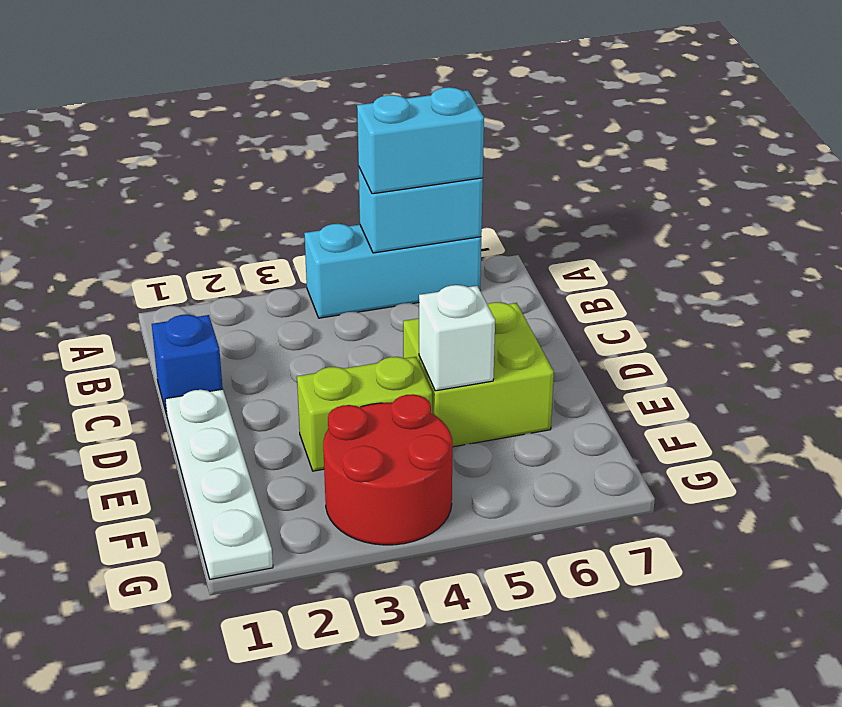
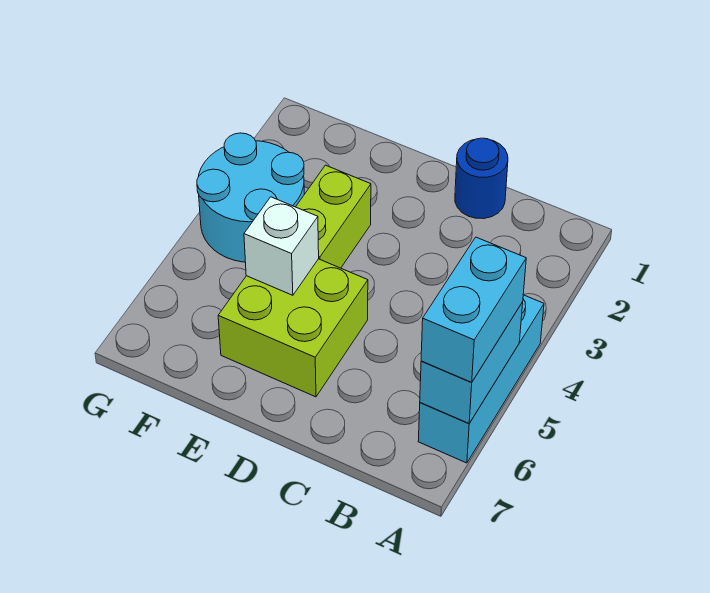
blue brick C1 level 1 -> blue round brick C1 level 1
white plate D1:G1 level 1 -> none
red round brick F3:G4 level 1 -> cyan round brick F3:G4 level 1

